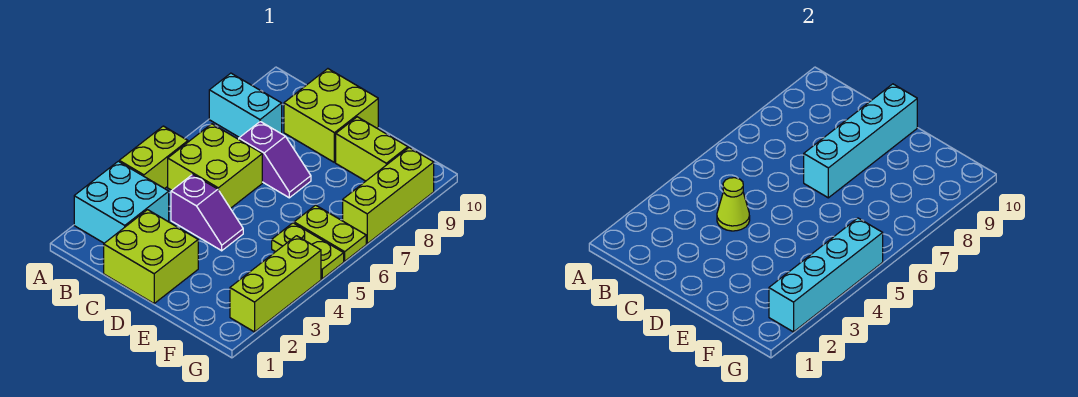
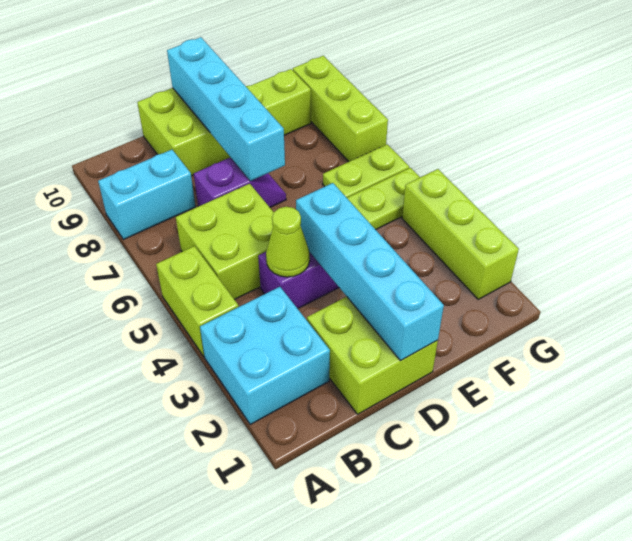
cyan brick G2:G5 level 2 -> cyan brick D1:D4 level 2

